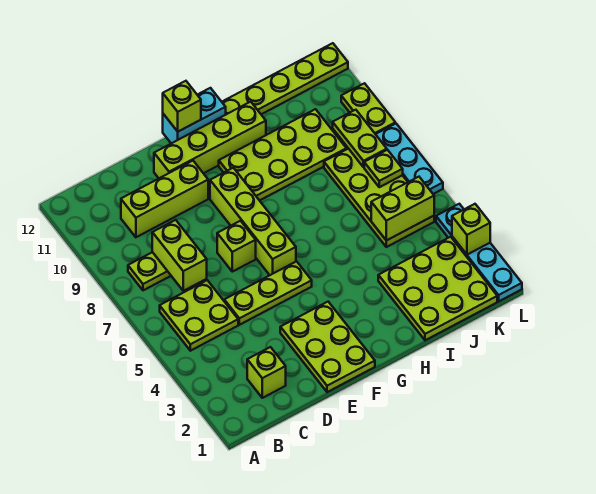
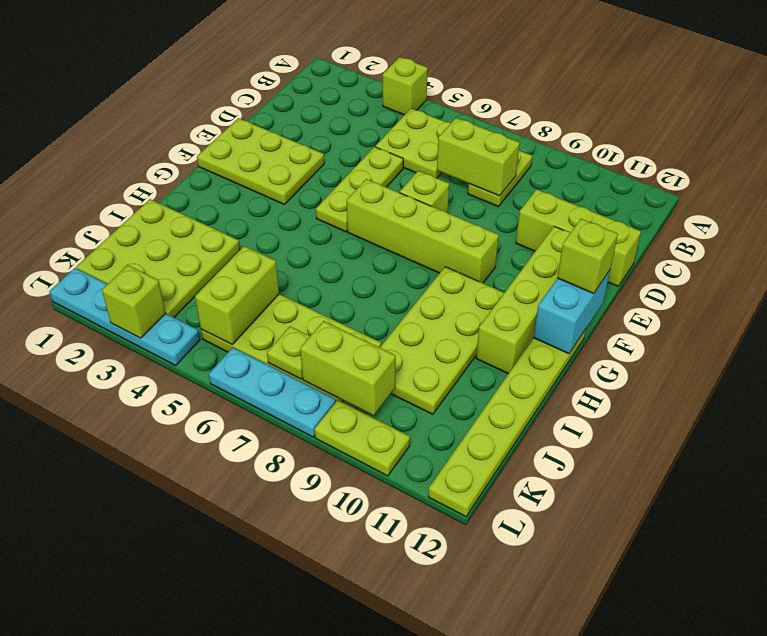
lime brick C2 level 1 -> lime brick A4 level 1
lime brick C10:E10 level 1 -> lime brick D10:D12 level 1
lime plate K8:K9 level 2 -> lime brick K8:K9 level 2

